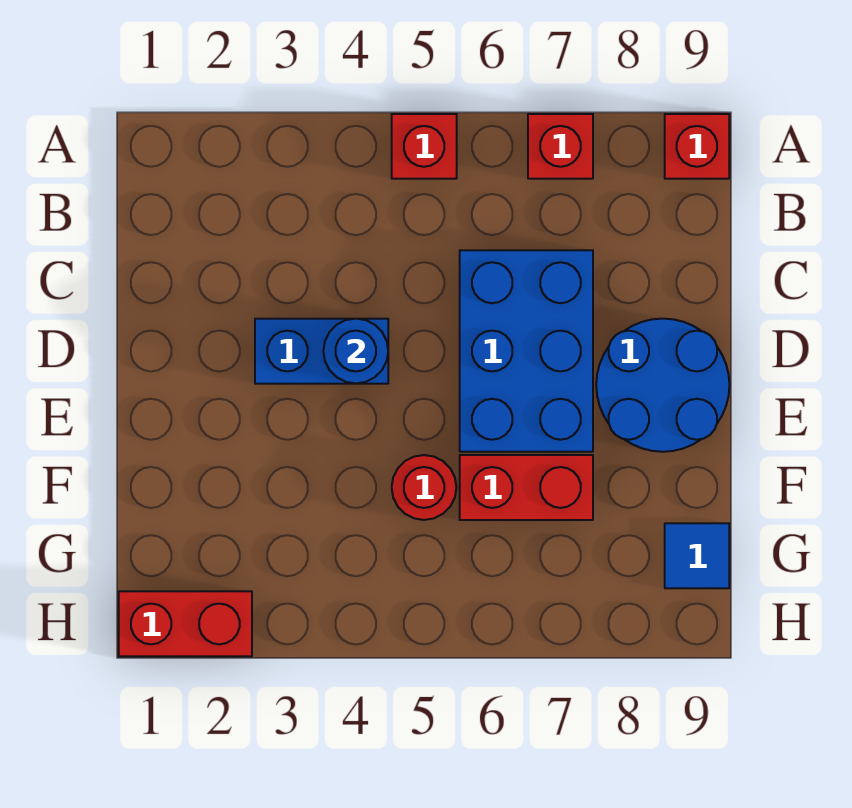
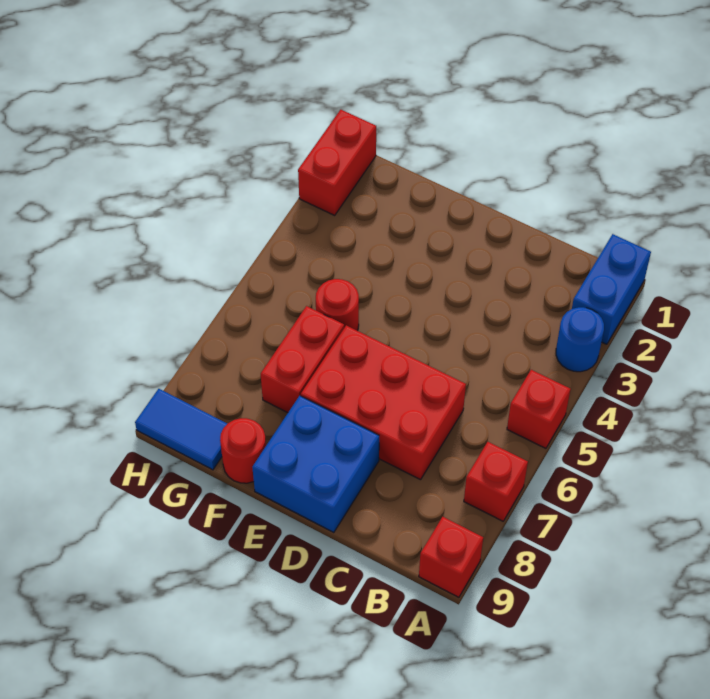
blue brick C6:E7 level 1 -> red brick C6:E7 level 1
blue brick D3:D4 level 1 -> blue brick A1:A2 level 1
blue round brick D4 level 2 -> blue round brick A3 level 1
blue round brick D8:E9 level 1 -> blue brick D8:E9 level 1
none -> red round brick F9 level 1
blue tile G9 level 1 -> blue tile G9:H9 level 1

